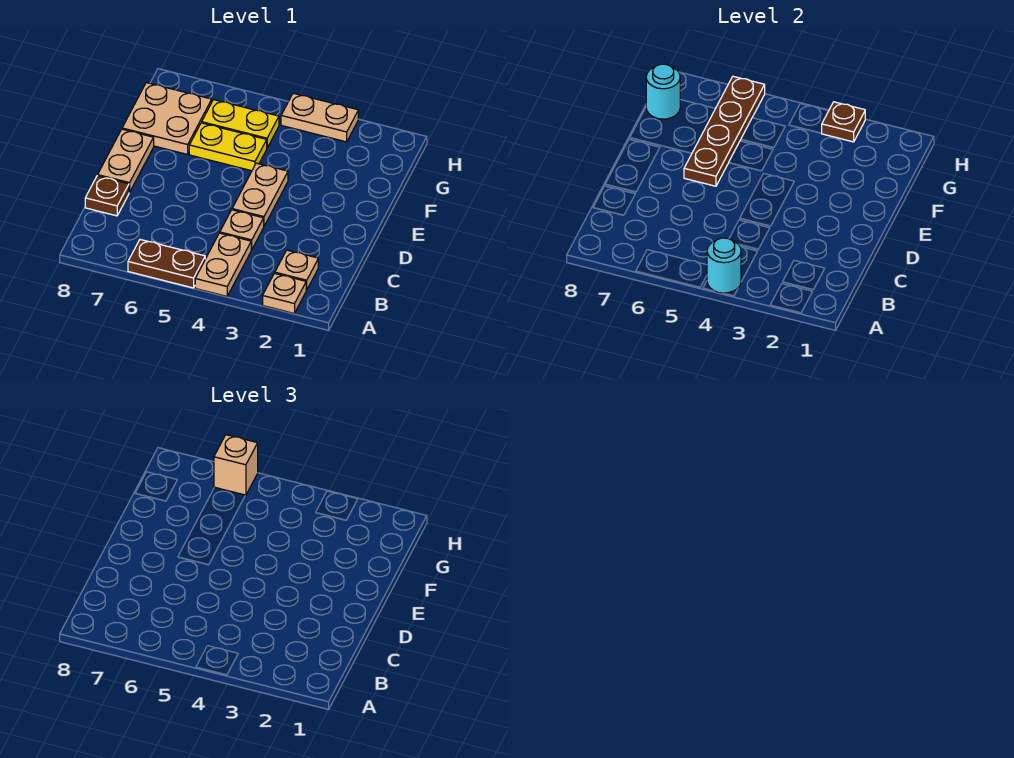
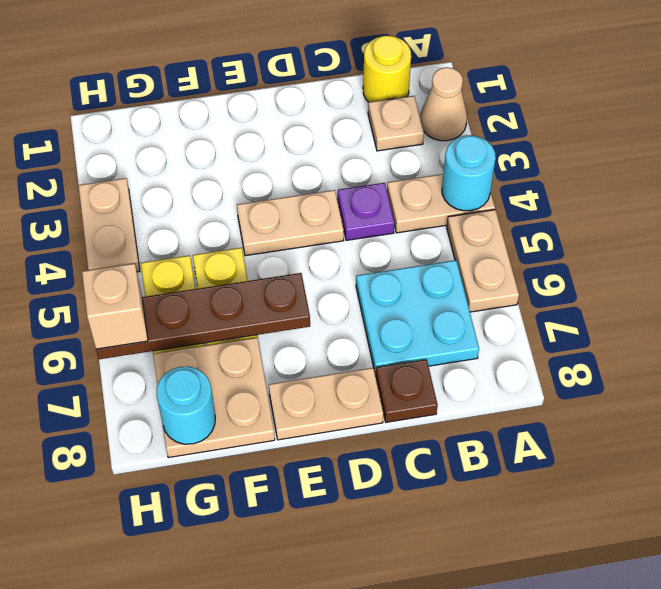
tan plate A2 level 1 -> tan cone A2 level 1
brown plate A5:A6 level 1 -> tan plate A5:A6 level 1
none -> yellow round brick B1 level 1
none -> cyan plate B6:C7 level 1
tan plate C4 level 1 -> purple plate C4 level 1
brown plate H3 level 2 -> none

